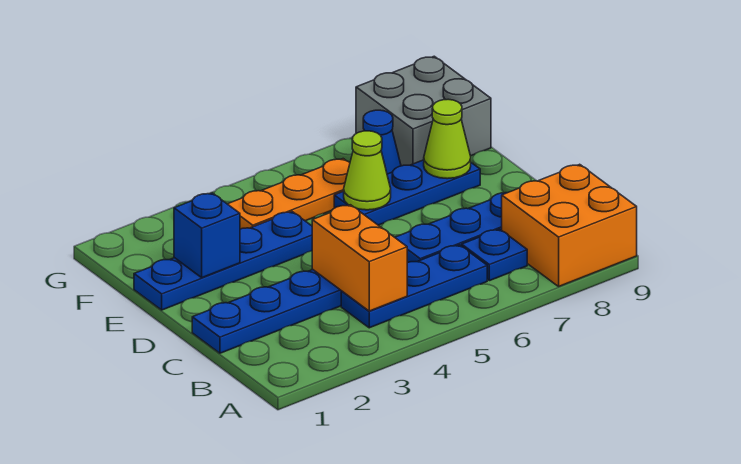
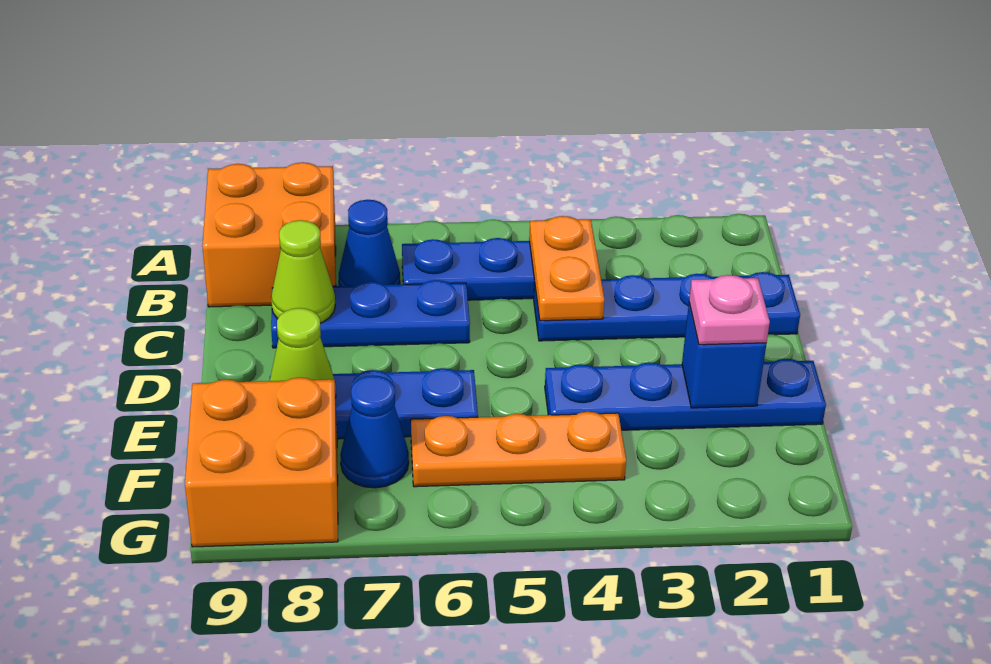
orange brick B4:C4 level 2 -> orange plate B4:C4 level 2
blue plate B7 level 1 -> blue cone B7 level 1
none -> pink plate E2 level 3
lime cone E6 level 2 -> lime cone C8 level 2
grey brick F8:G9 level 1 -> orange brick F8:G9 level 1

